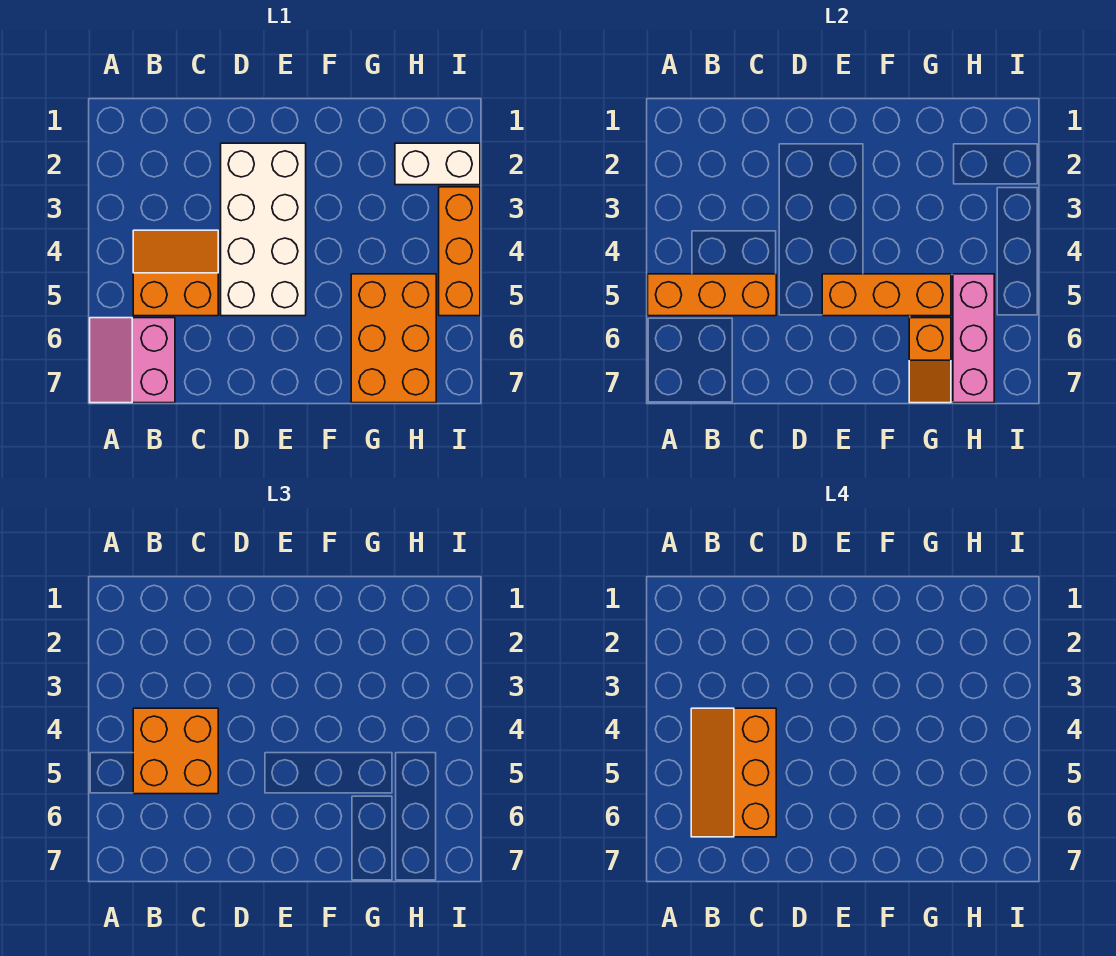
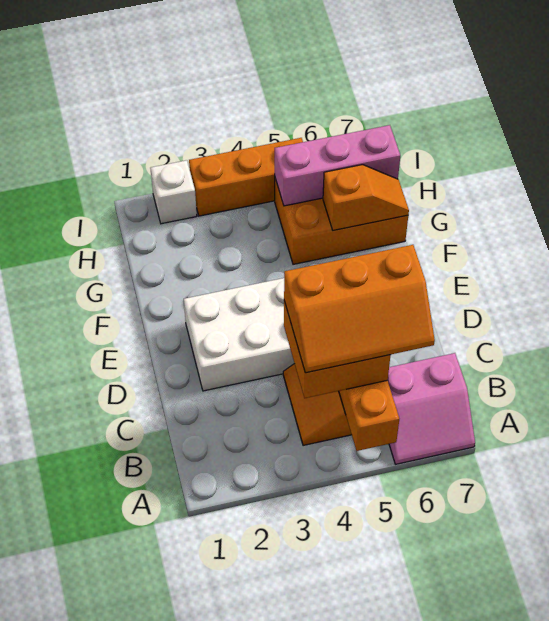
orange brick E5:G5 level 2 -> none
white brick H2:I2 level 1 -> white brick I2 level 1

